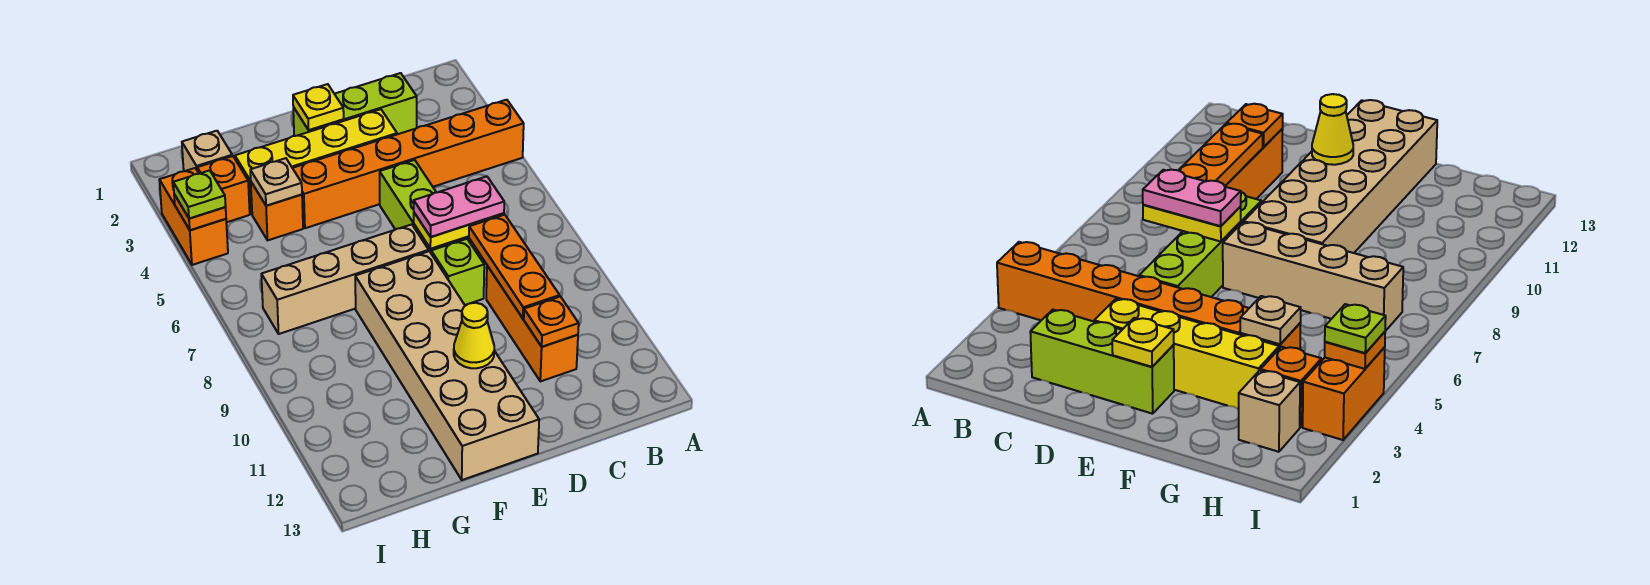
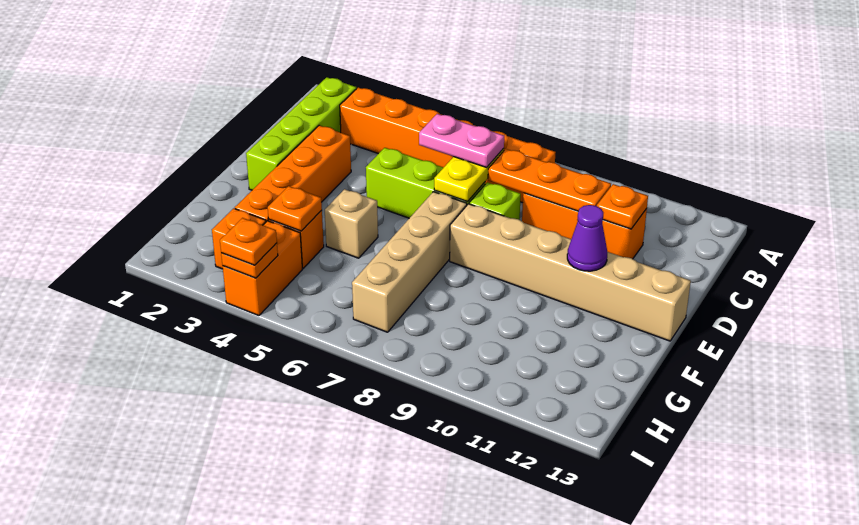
orange brick A4:F4 level 1 -> orange brick B3:B8 level 1
lime brick C2:E2 level 1 -> lime brick B2:E2 level 1
pink plate C7:D7 level 3 -> pink plate C6:C7 level 3
yellow brick D3:G3 level 1 -> orange brick D3:G3 level 1
yellow plate E2 level 2 -> none
tan brick E8:F13 level 1 -> tan brick E8:E13 level 1
yellow cone E11 level 2 -> purple cone E11 level 2
tan plate G4 level 2 -> orange plate G4 level 2
tan brick H2 level 1 -> tan brick F5 level 1
orange brick I3:I4 level 1 -> orange brick H4:I4 level 1
lime plate I4 level 3 -> orange plate I4 level 3

